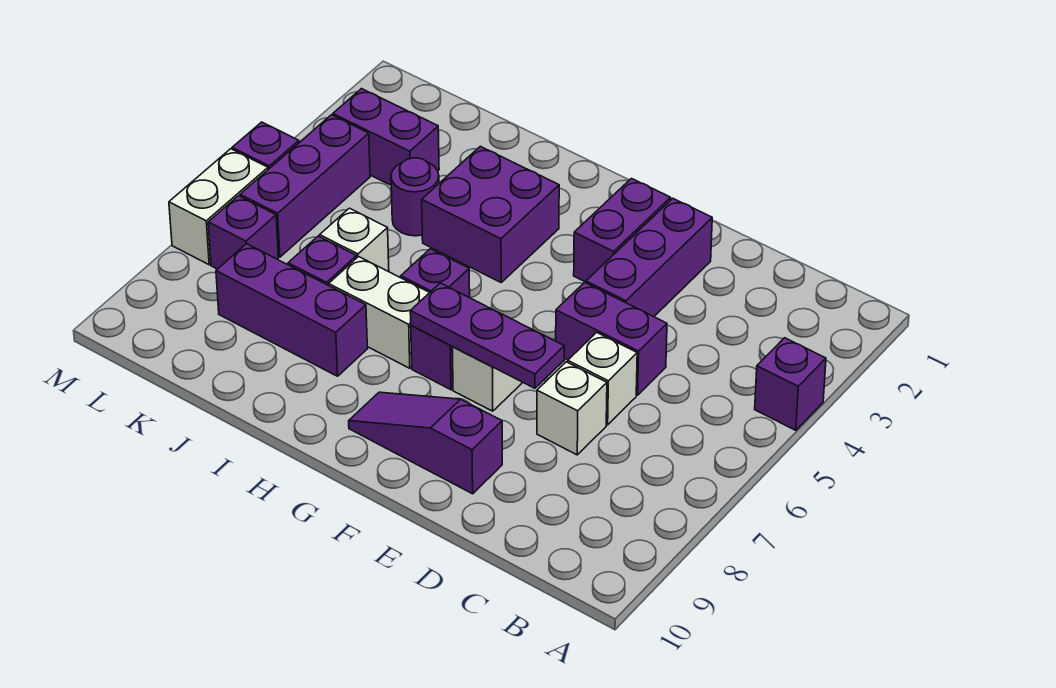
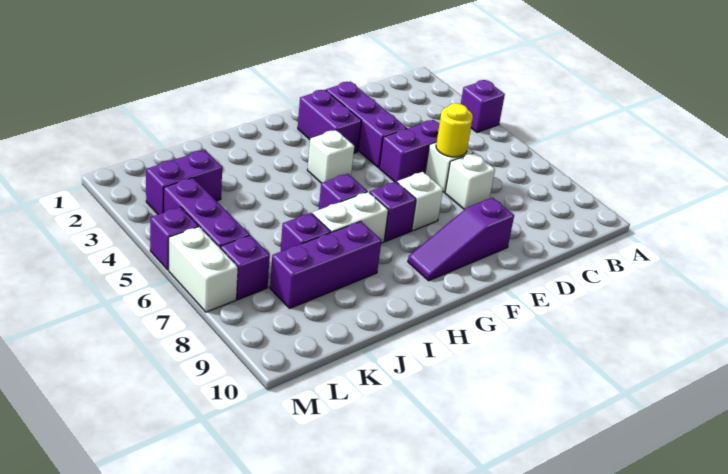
none -> yellow round brick D6 level 2
purple plate E7:G7 level 2 -> none
purple brick H3:I4 level 1 -> none
purple round brick J4 level 1 -> none
white brick J6 level 1 -> white brick G4 level 1

